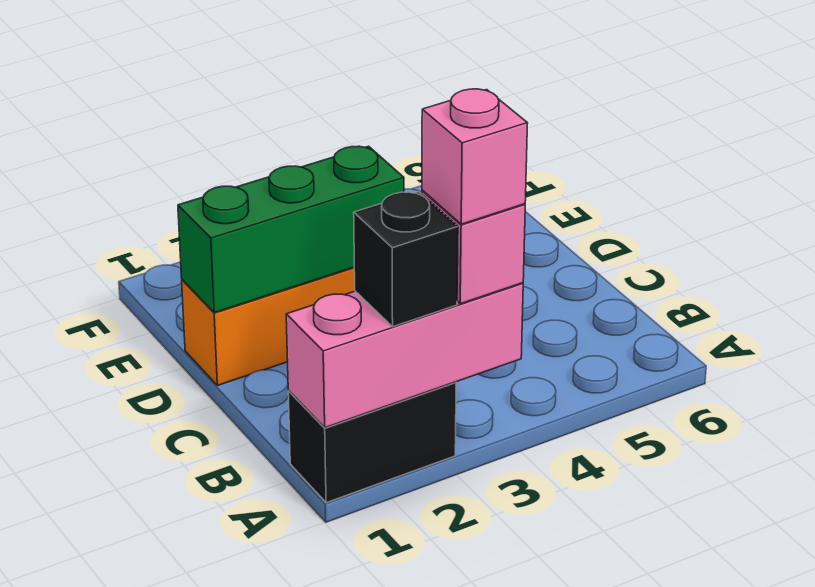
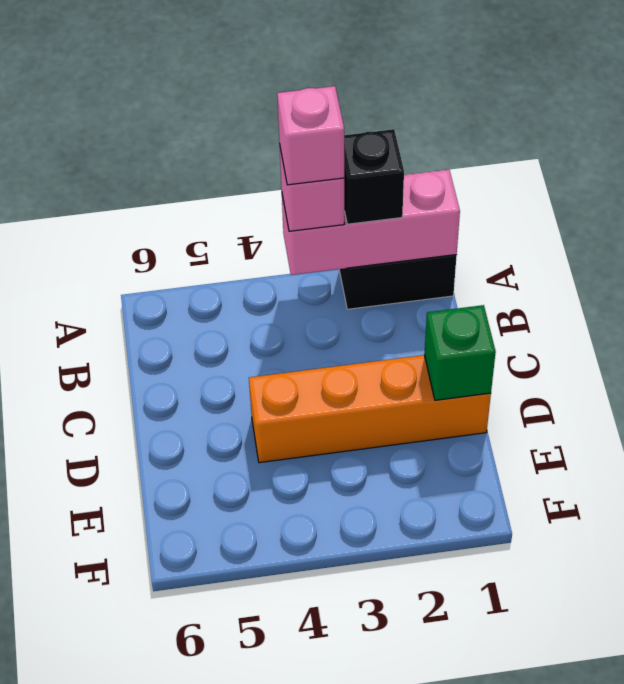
green brick D1:D3 level 2 -> green brick D1 level 2

